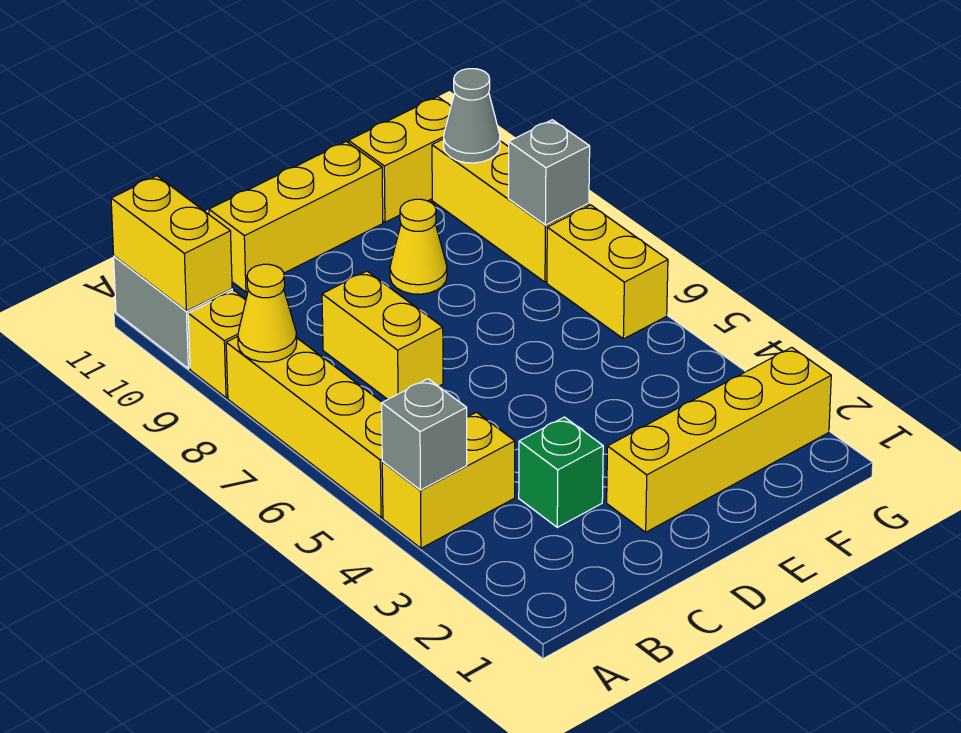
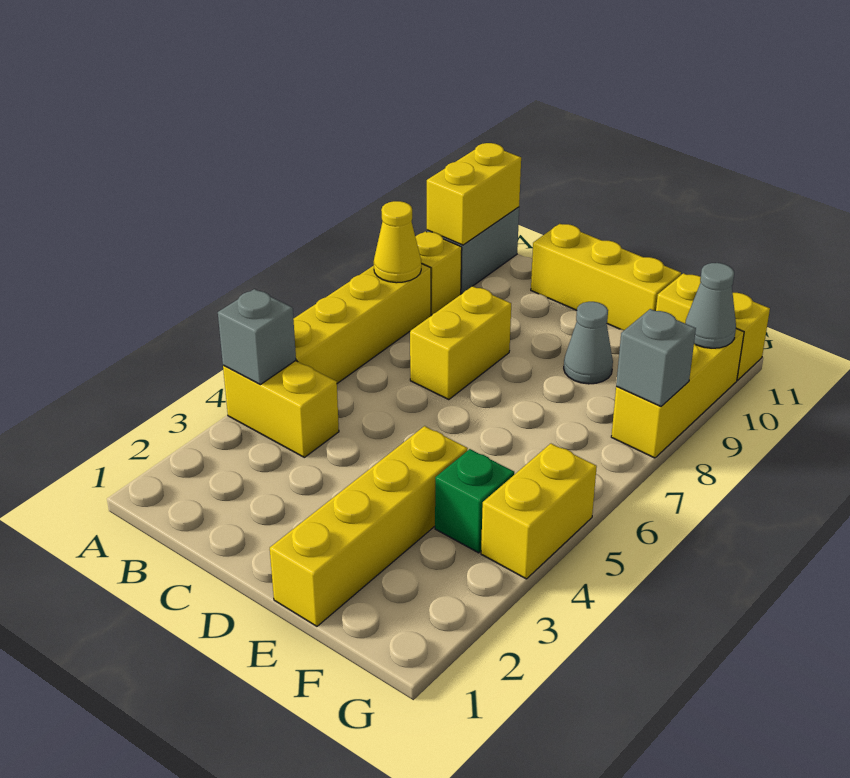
green brick C3 level 1 -> green brick F4 level 1
yellow brick D2:G2 level 1 -> yellow brick E1:E4 level 1
yellow cone E9 level 1 -> grey cone E9 level 1
yellow brick G6:G7 level 1 -> yellow brick G4:G5 level 1

